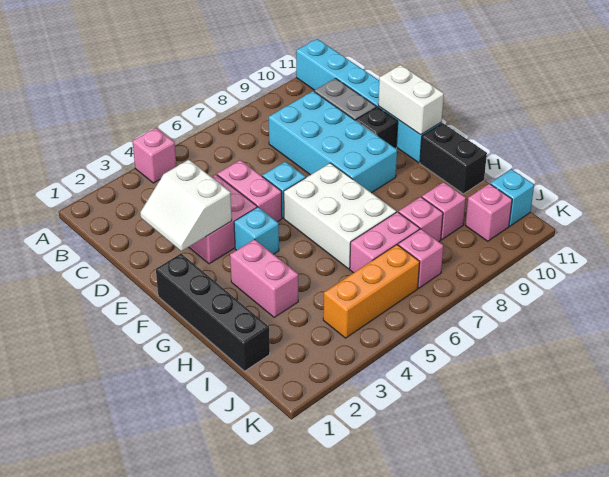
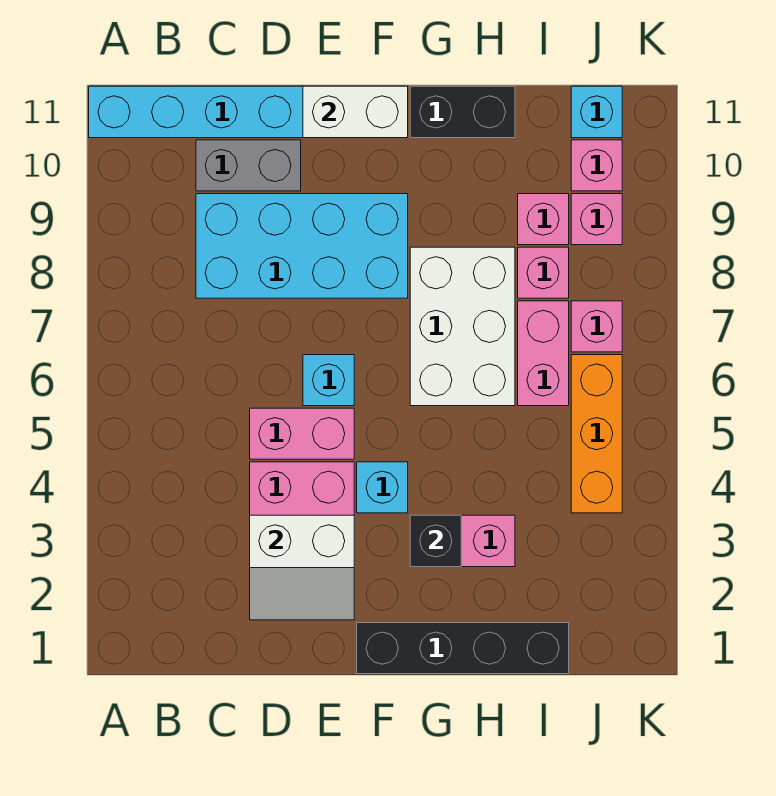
pink brick A4 level 1 -> pink brick J9 level 1
black brick E10 level 1 -> black brick G3 level 2
white brick F6:H7 level 1 -> white brick G6:H8 level 1

